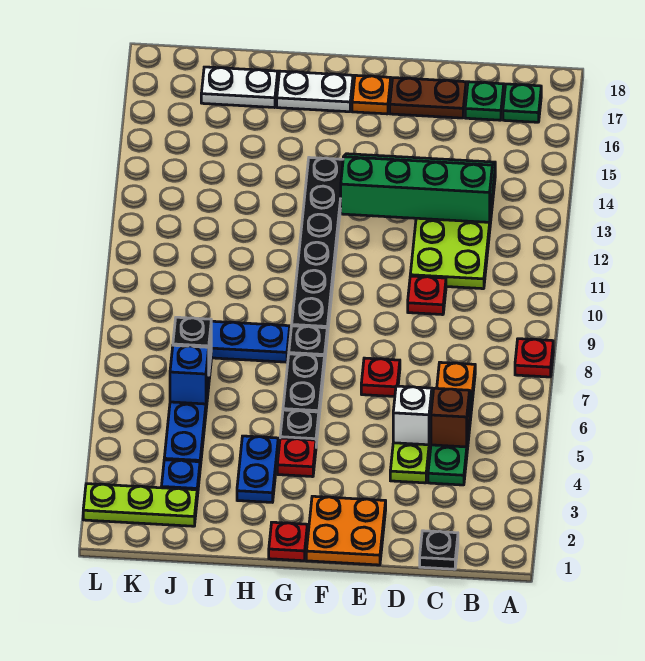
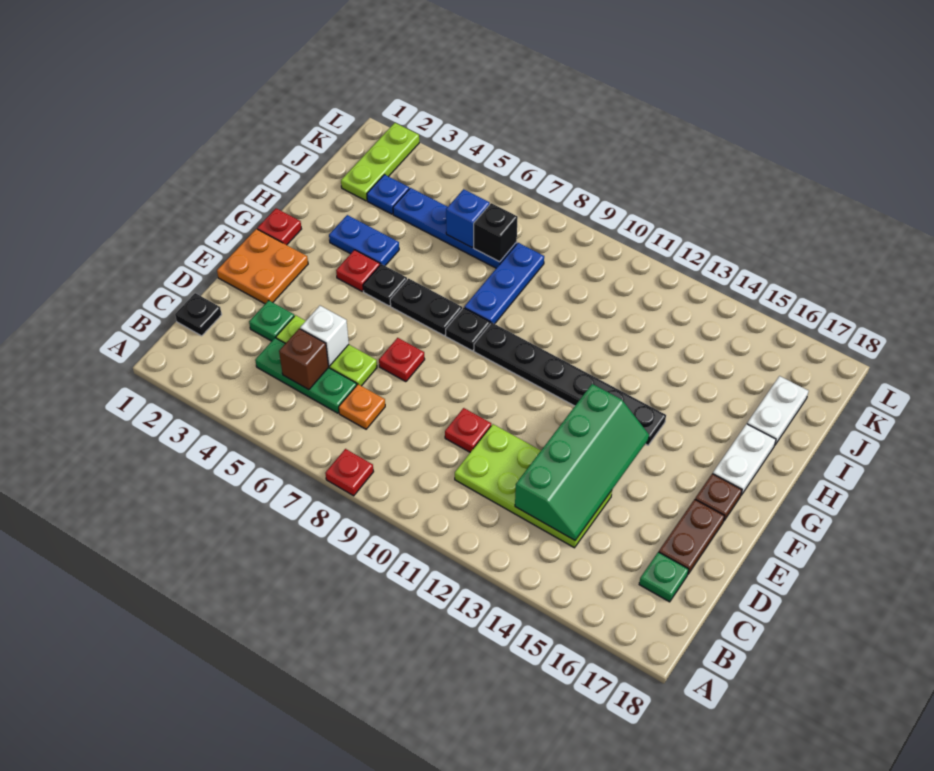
green plate B17 level 1 -> green plate D3 level 1
orange plate F17 level 1 -> brown plate F17 level 1

